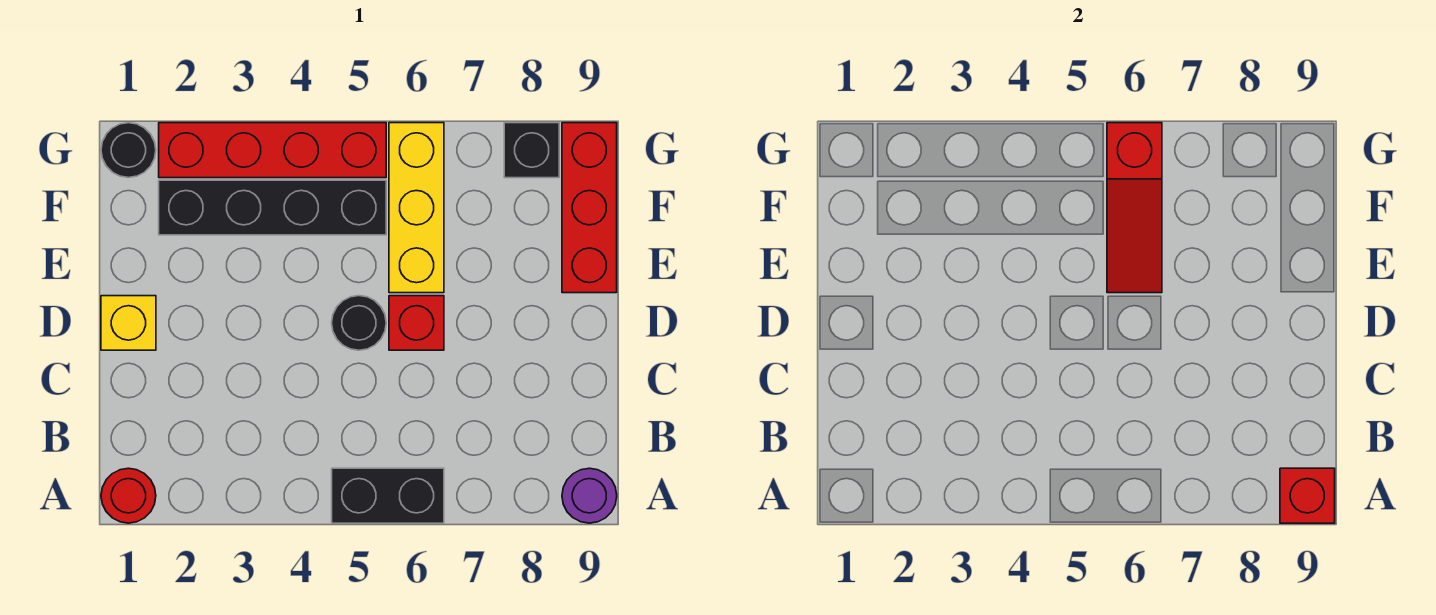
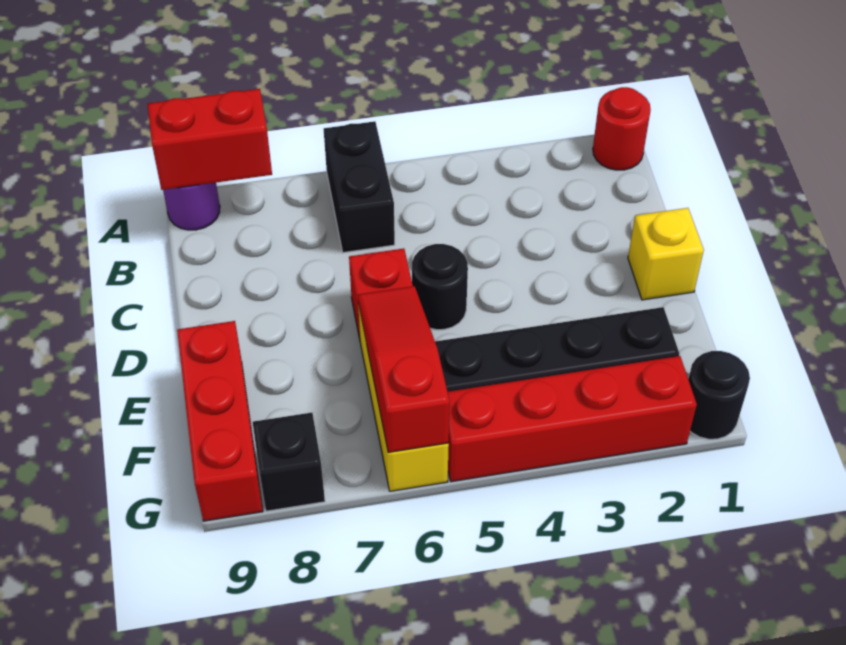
black brick A5:A6 level 1 -> black brick A6:B6 level 1
red brick A9 level 2 -> red brick A8:A9 level 2

